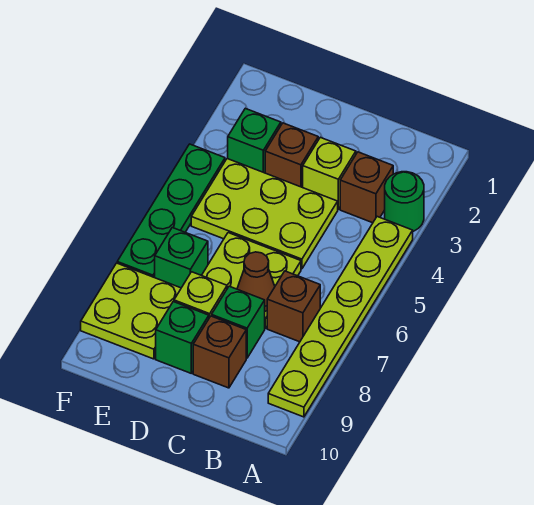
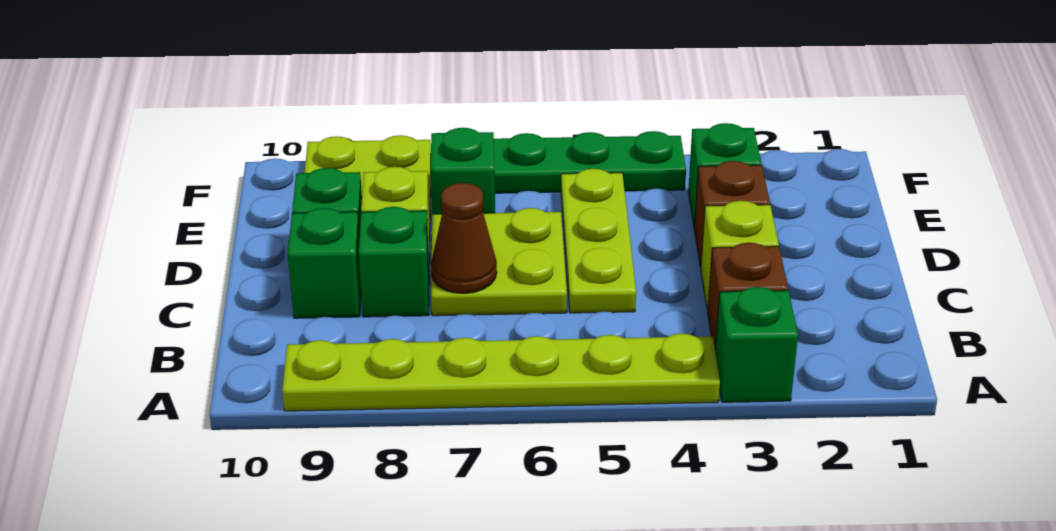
green round brick A3 level 1 -> green brick A3 level 1
brown brick B7 level 1 -> none
lime plate C4:E5 level 1 -> lime plate C5:E5 level 1
brown brick C9 level 1 -> green brick C9 level 1

